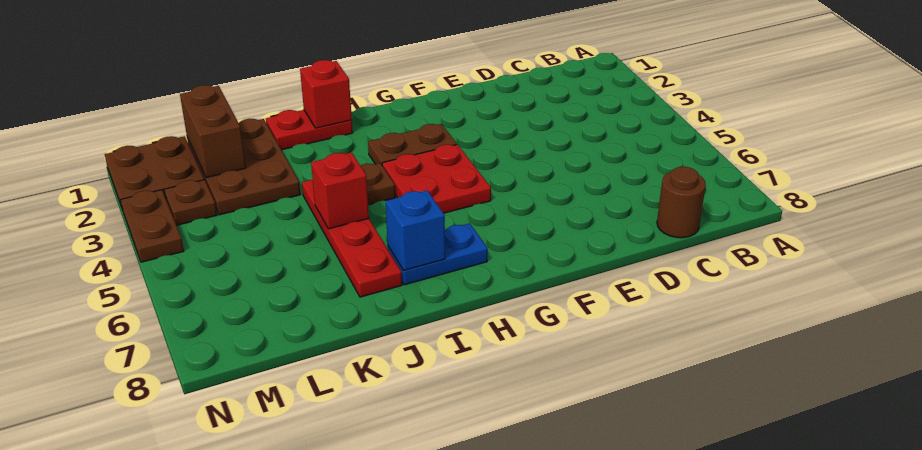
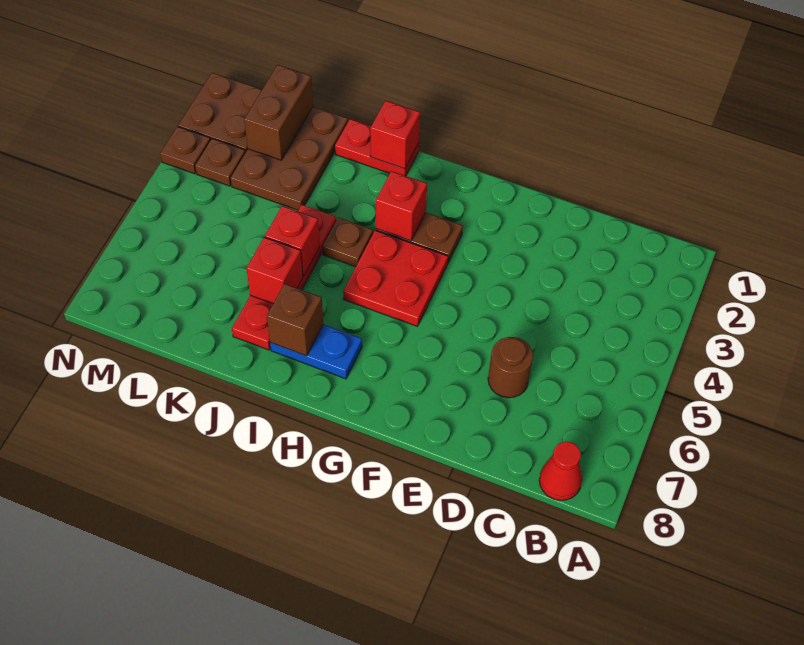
none -> red cone B8 level 1
brown round brick C8 level 1 -> brown round brick D6 level 1
none -> red brick H3 level 2
blue brick I7 level 2 -> brown brick I7 level 2
none -> red brick J6 level 2
brown plate N3:N4 level 1 -> brown plate N3 level 1

